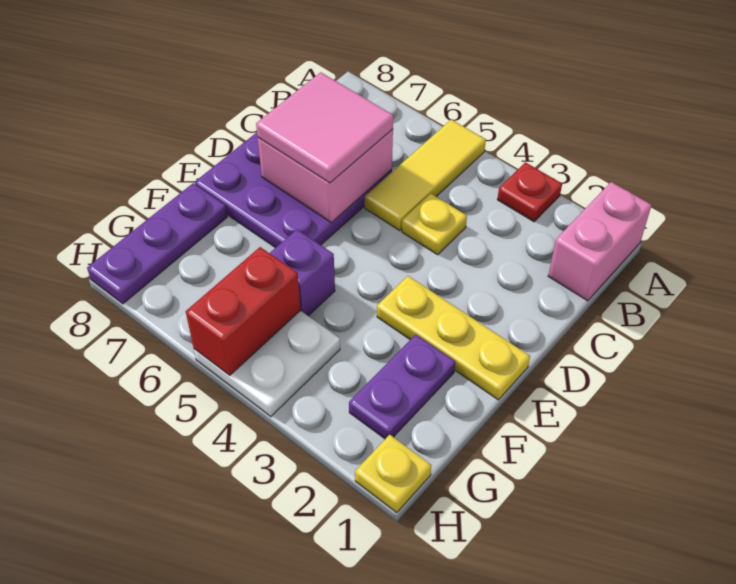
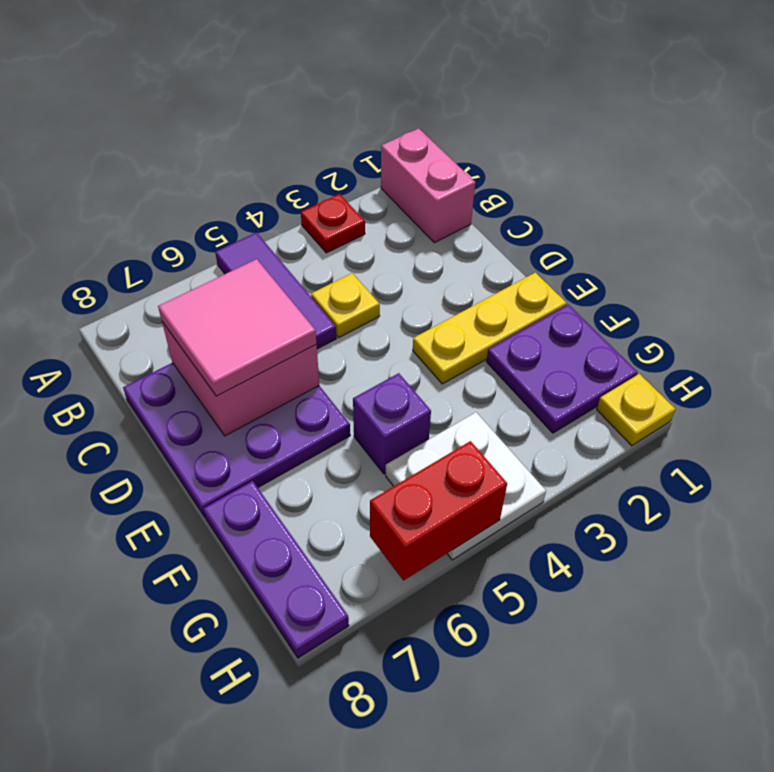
yellow tile A5:C5 level 1 -> purple tile A5:C5 level 1
purple plate F2:G2 level 1 -> purple plate F1:G2 level 1
red brick G5:H5 level 2 -> red brick H5:H6 level 2

